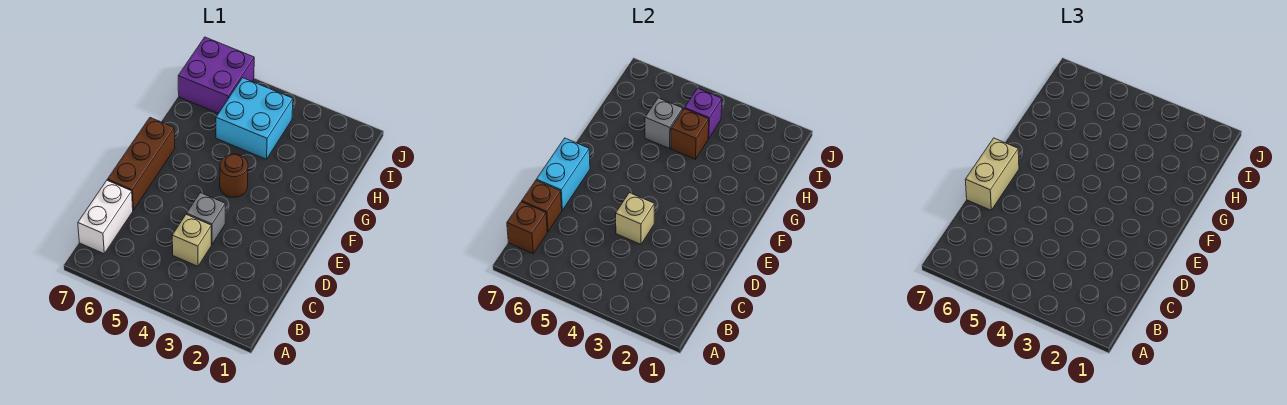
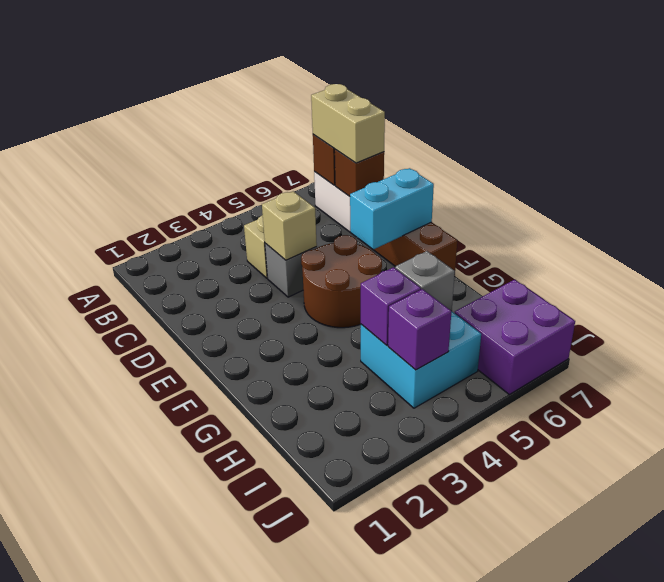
cyan brick D7:E7 level 2 -> cyan brick E6:E7 level 2
tan brick D7:E7 level 3 -> tan brick B7:C7 level 3
brown round brick F4 level 1 -> brown round brick E4:F5 level 1
brown brick H4 level 2 -> purple brick H4 level 2

